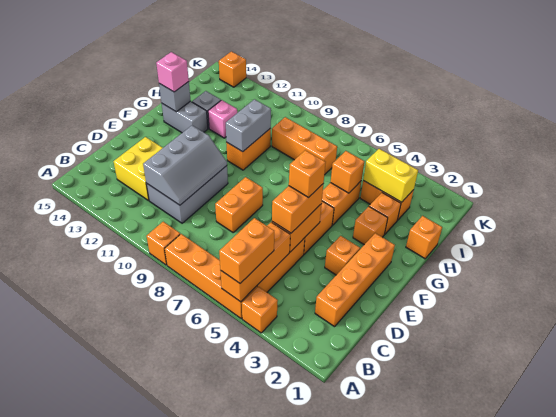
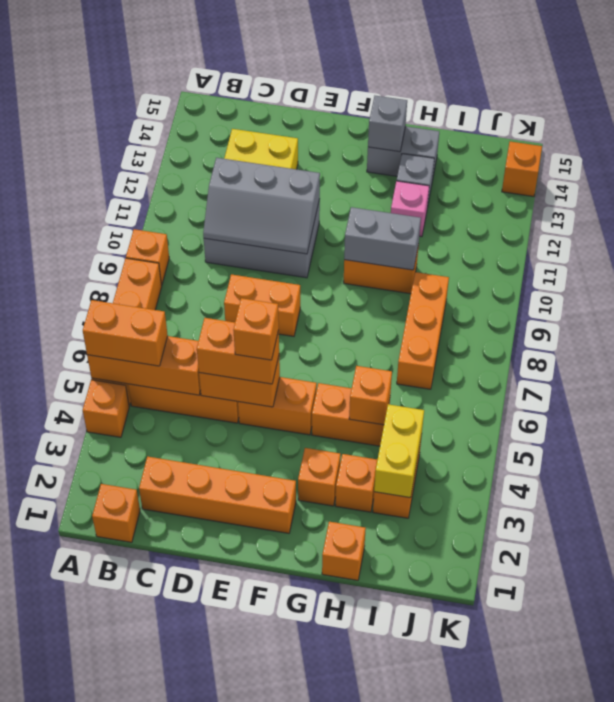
orange brick E3 level 1 -> orange brick B1 level 1
grey brick G13:G14 level 1 -> grey brick G14:H14 level 1
pink brick G14 level 3 -> none

